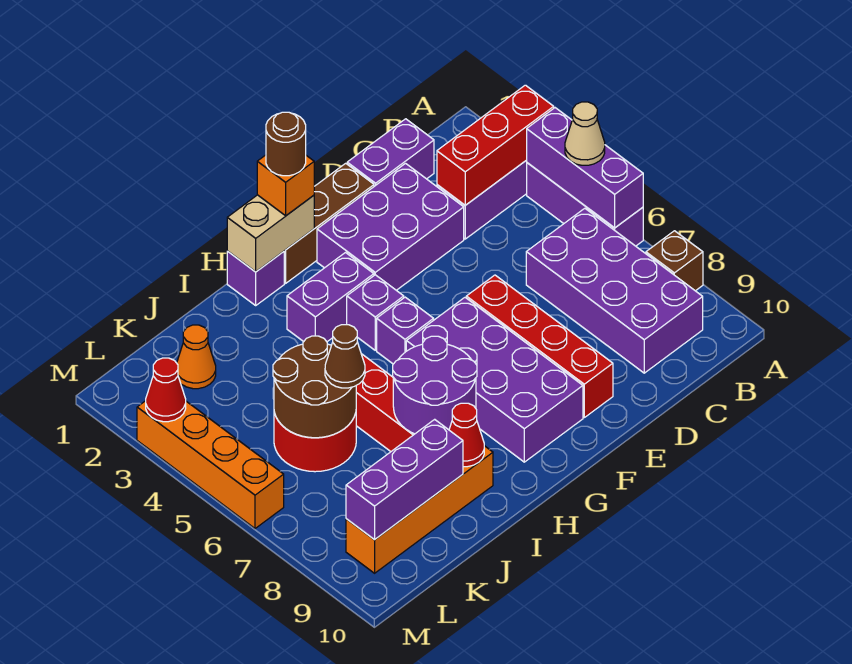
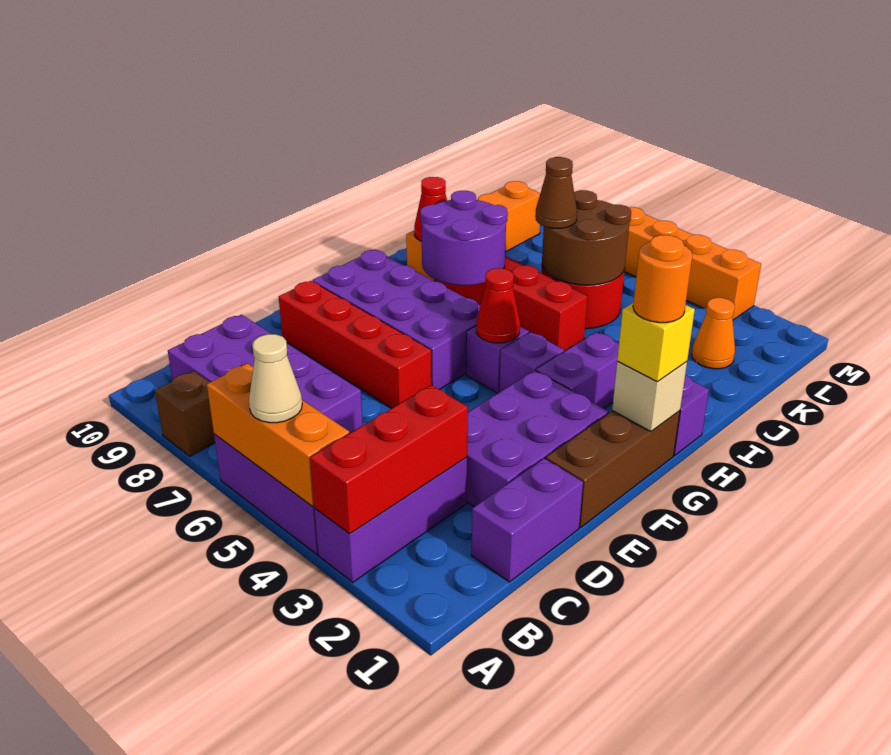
purple brick A4:A6 level 2 -> orange brick A4:A6 level 2
tan brick G1:H1 level 2 -> tan brick G1 level 2
orange brick G1 level 3 -> yellow brick G1 level 3
brown round brick G1 level 4 -> orange round brick G1 level 4
purple brick J9:L9 level 2 -> none
red cone M3 level 2 -> red cone G5 level 2

